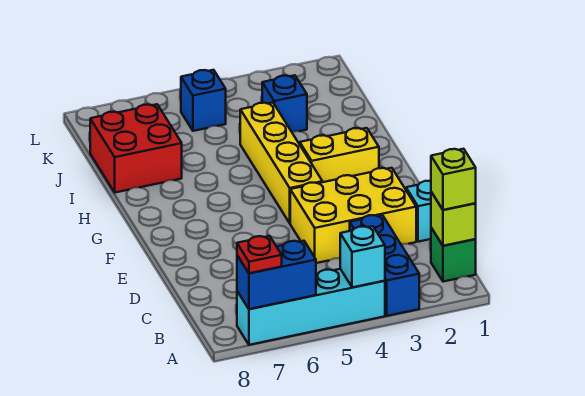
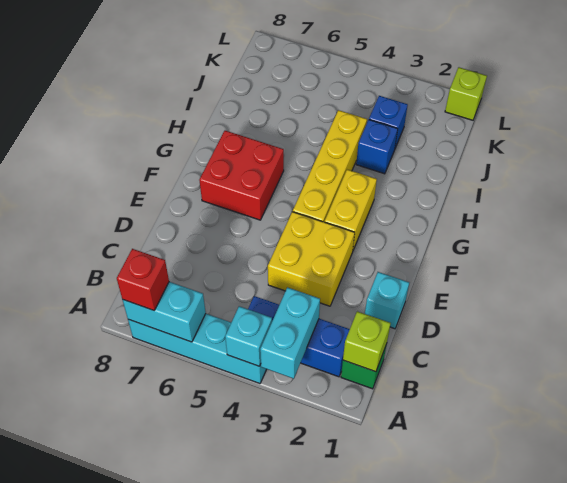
blue brick A3:C3 level 1 -> blue brick B2:B4 level 1
none -> cyan brick A3:B3 level 2
blue brick A6:A7 level 2 -> cyan brick A6:A7 level 2
red plate A7 level 3 -> red brick A7 level 3
lime brick B1 level 3 -> lime brick L1 level 1
yellow brick D2:E4 level 1 -> yellow brick D3:E4 level 1
yellow brick G2:G3 level 1 -> yellow brick F3:G3 level 1
red brick I7:J8 level 1 -> red brick F6:G7 level 1
blue brick K5 level 1 -> blue brick I3 level 1

